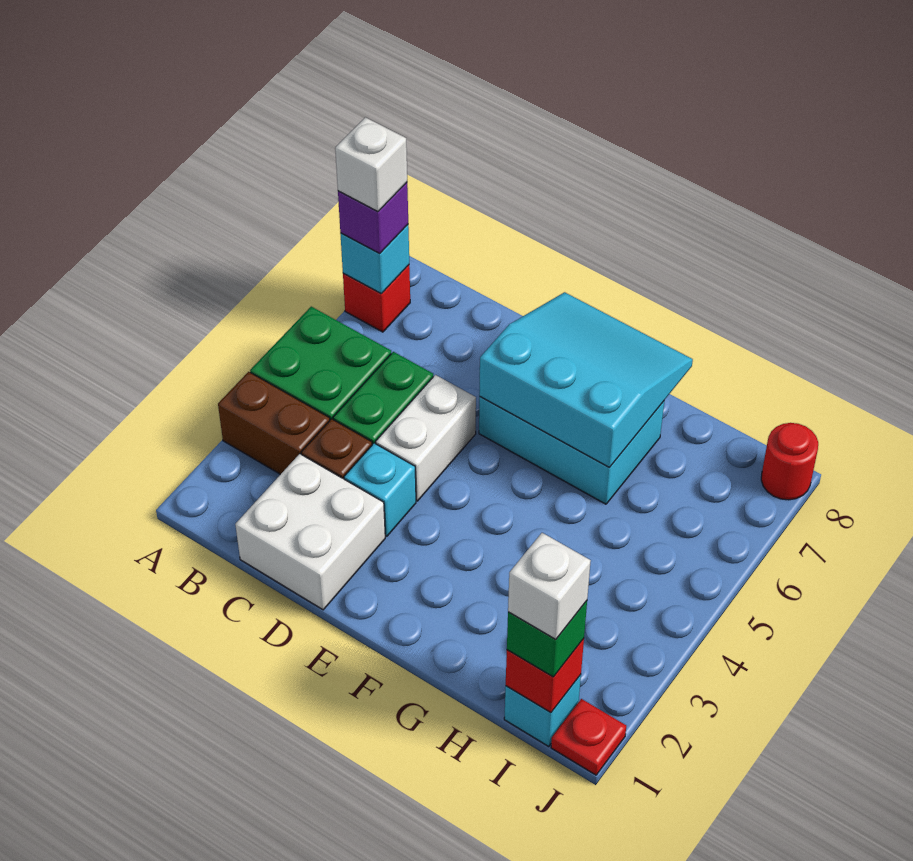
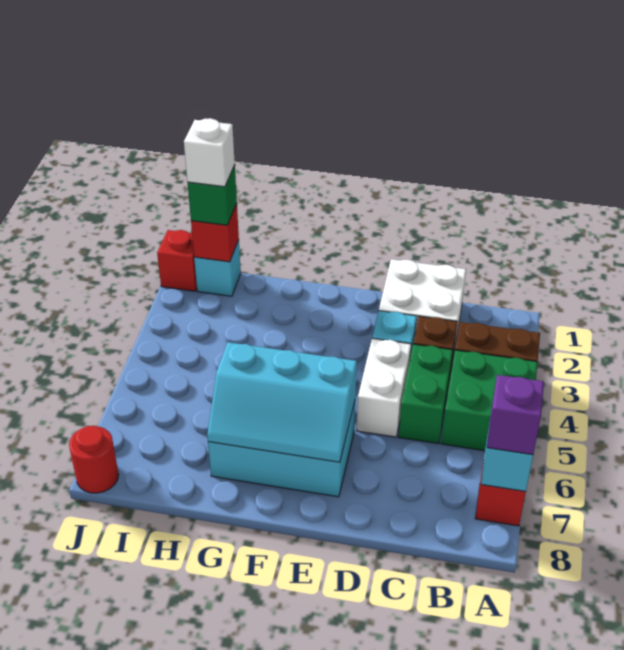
white brick A7 level 4 -> none
cyan slope E6:G8 level 2 top 6 -> cyan slope E6:G7 level 2 top 6
red plate J1 level 1 -> red brick J1 level 1

